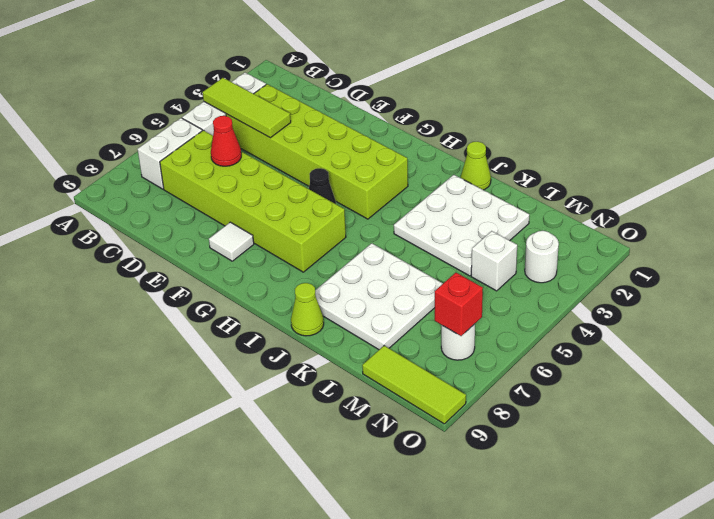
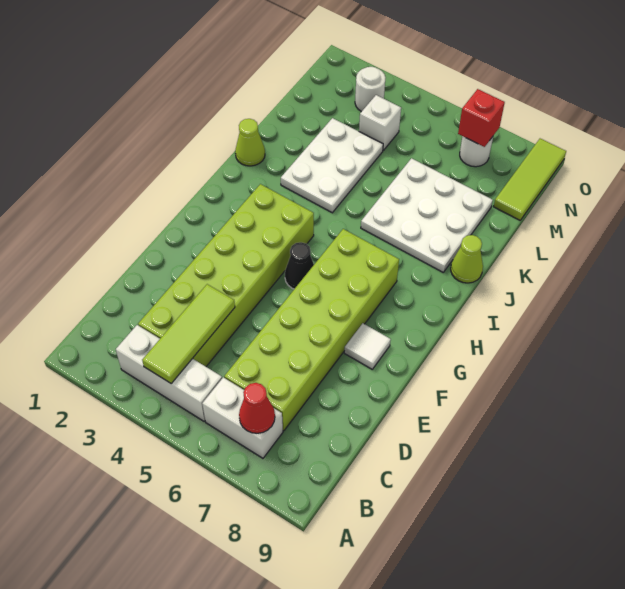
red cone D6 level 2 -> red cone B7 level 2
white plate J2:L4 level 1 -> white plate J3:L4 level 1

